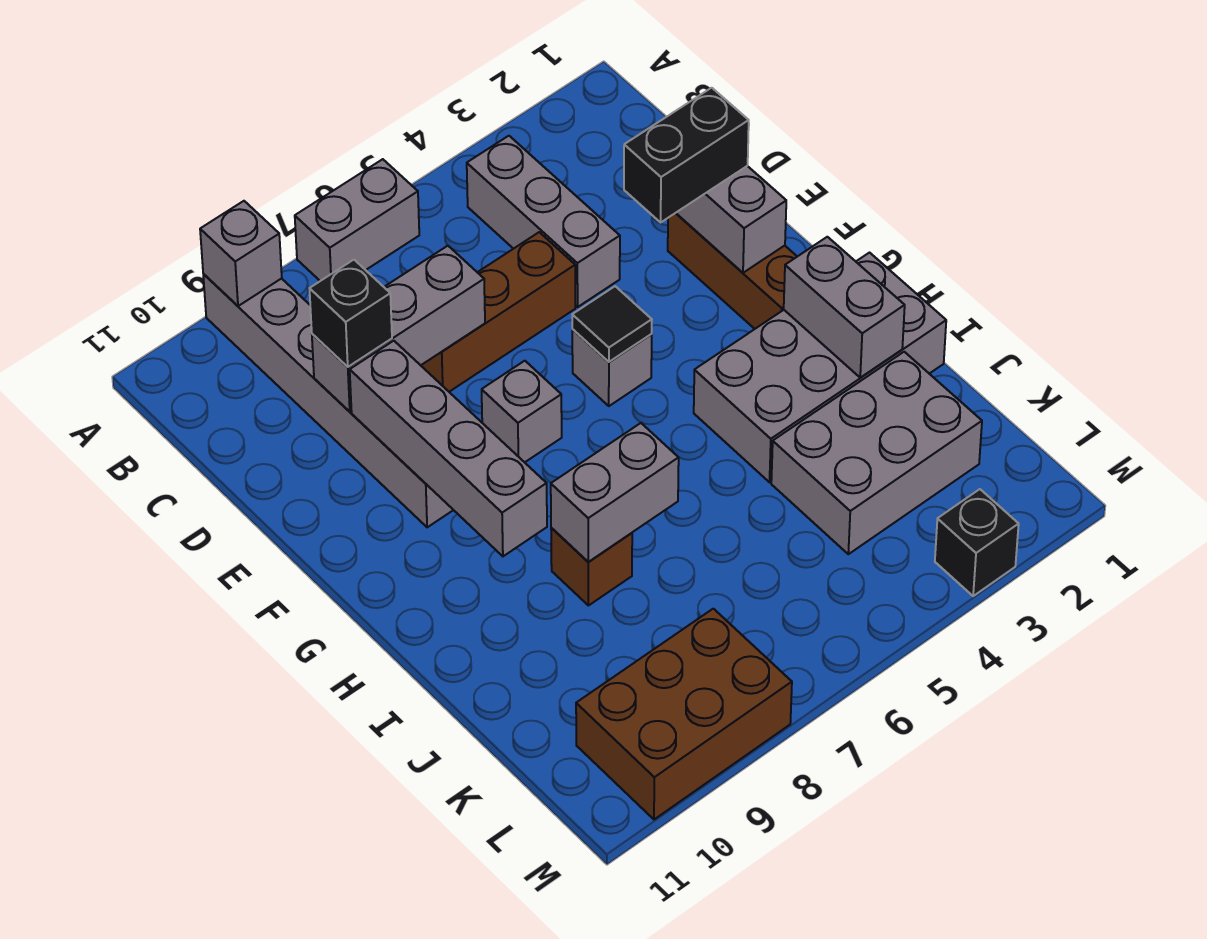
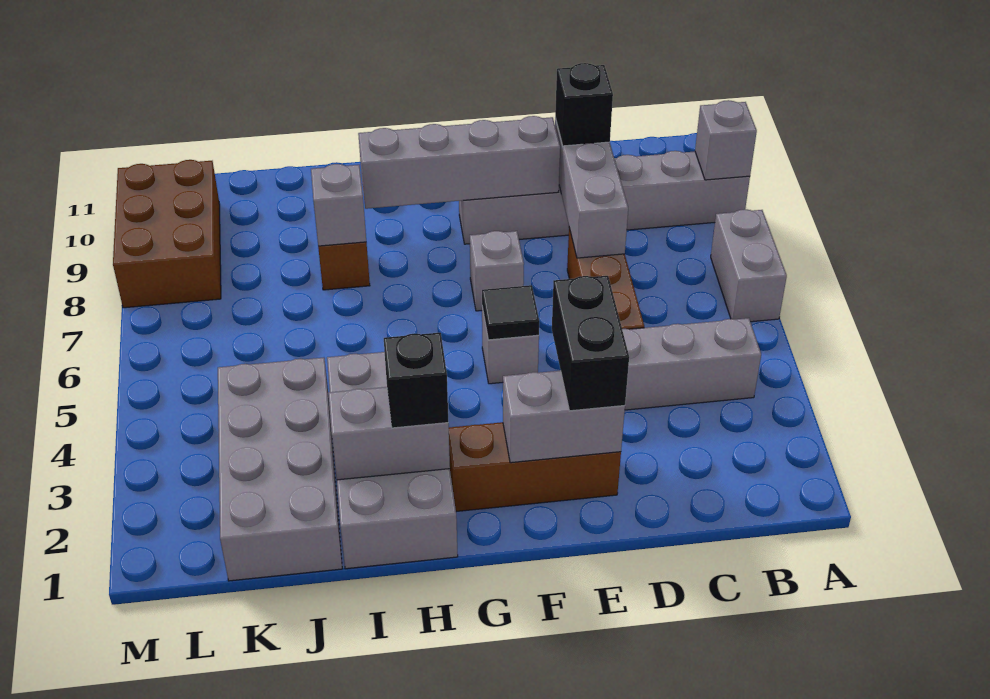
grey brick I7:I8 level 2 -> grey brick I8 level 2
grey brick J2:K4 level 1 -> grey brick J1:K4 level 1
black brick M3 level 1 -> black brick H2 level 3

